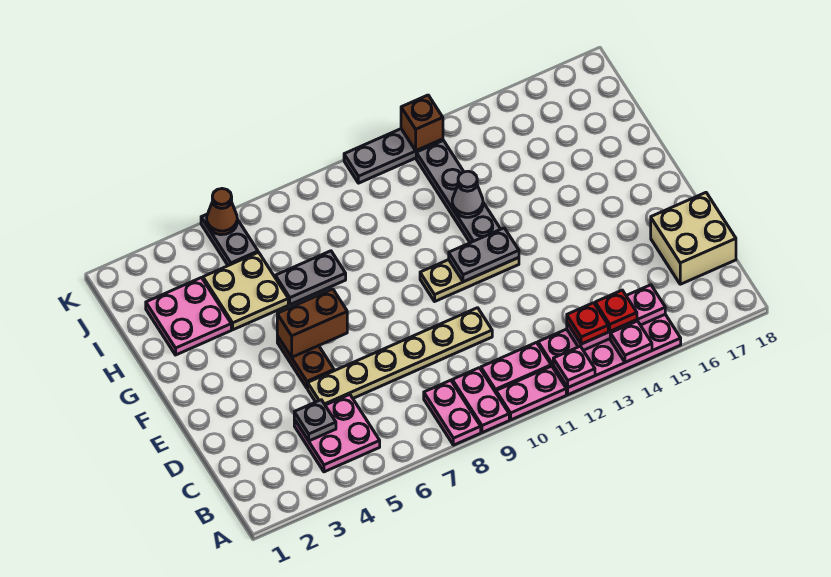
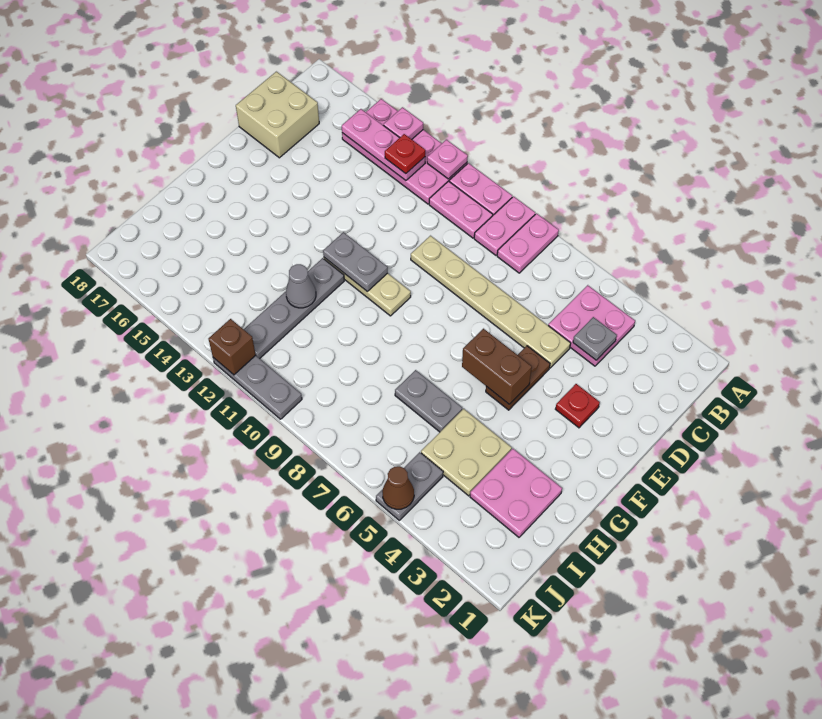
red plate B14 level 3 -> red plate E3 level 1

